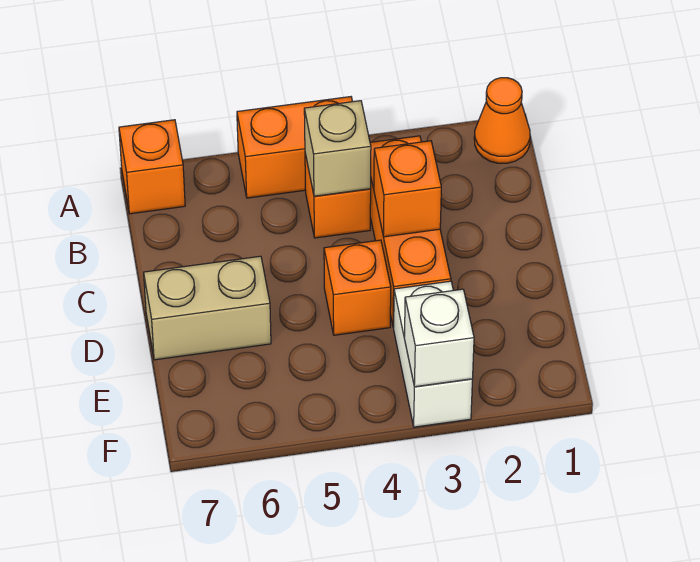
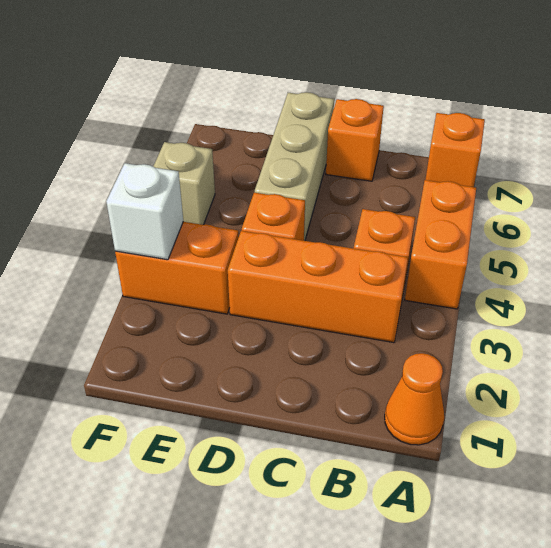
tan brick B4 level 2 -> tan brick F5 level 1
orange brick C3 level 2 -> orange brick C7 level 1
tan brick D6:D7 level 1 -> tan brick D5:D7 level 1
white brick E3:F3 level 1 -> orange brick E3:F3 level 1

